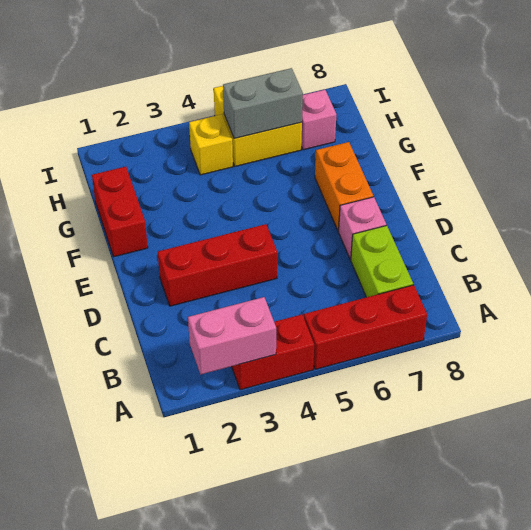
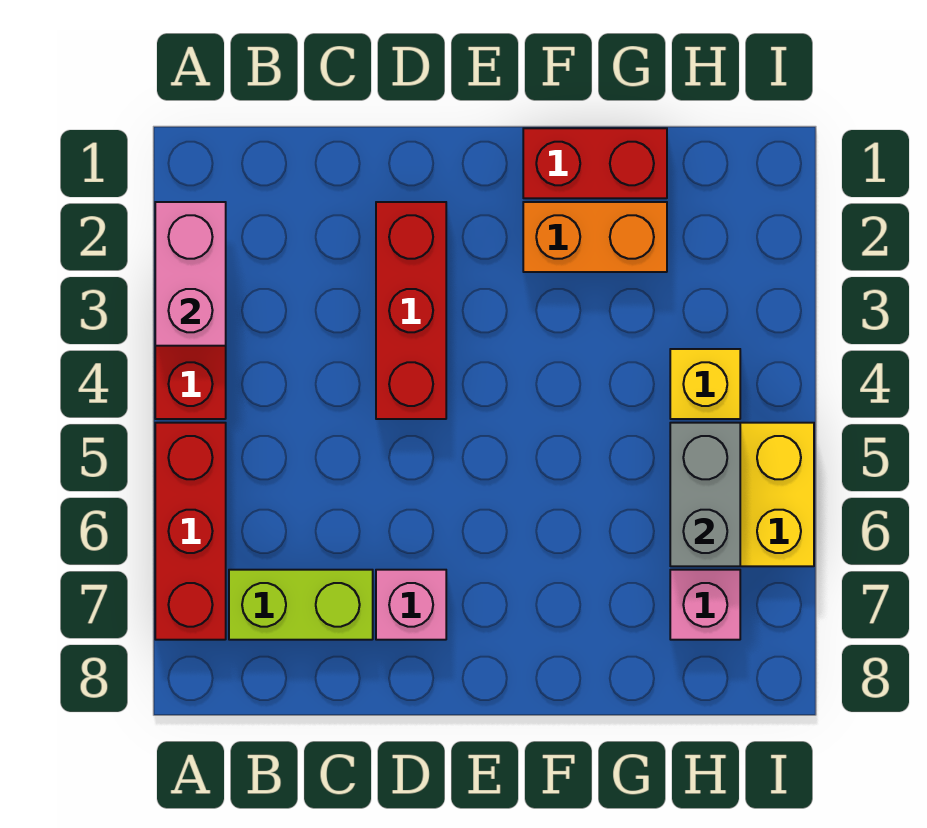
orange brick E7:F7 level 1 -> orange brick F2:G2 level 1

